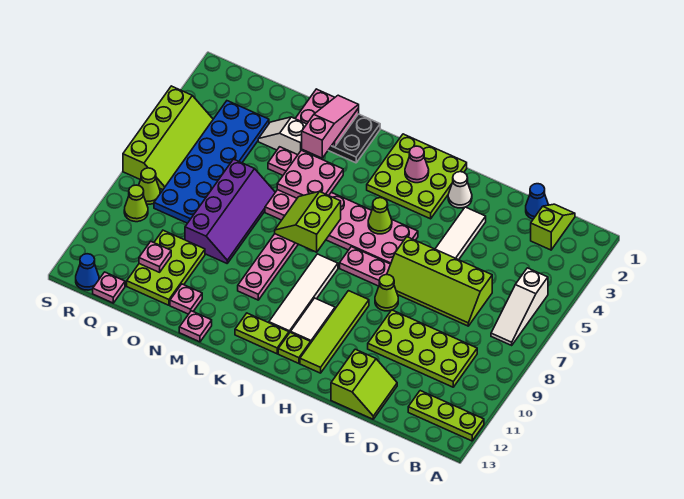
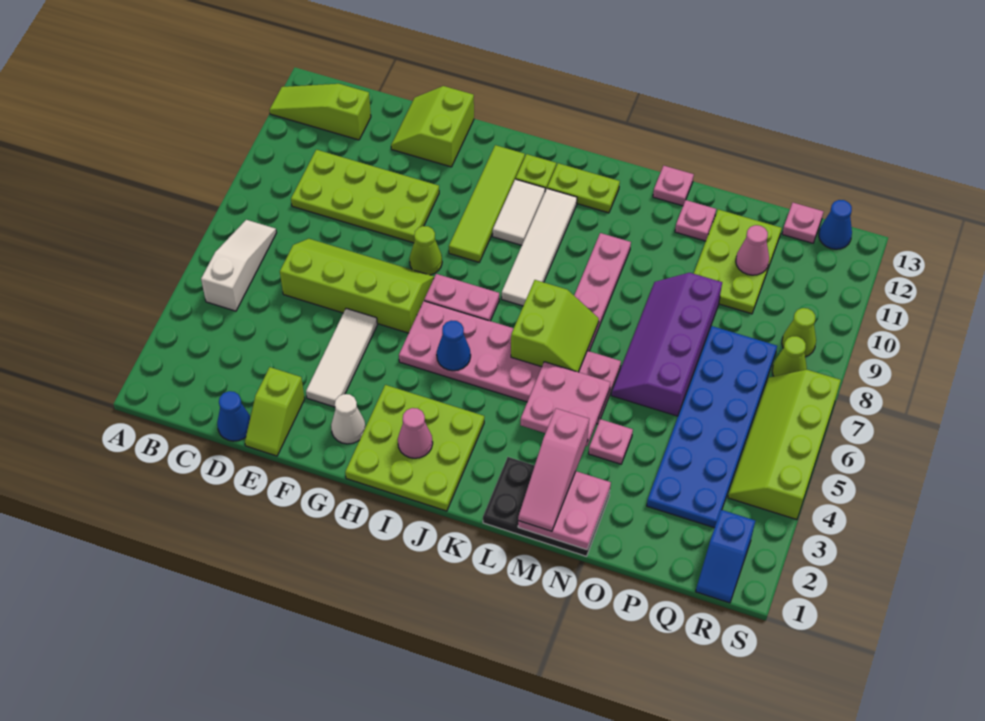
lime plate A12:C12 level 1 -> lime slope A12:C12 level 1 top C
lime slope C1:C2 level 1 top 2 -> lime slope E1:E2 level 1 top 2
lime cone I5 level 2 -> blue cone I5 level 2
white slope N3:O3 level 1 top N -> none
pink plate P11 level 2 -> pink cone P11 level 2
none -> blue slope R1:R2 level 1 top 2

